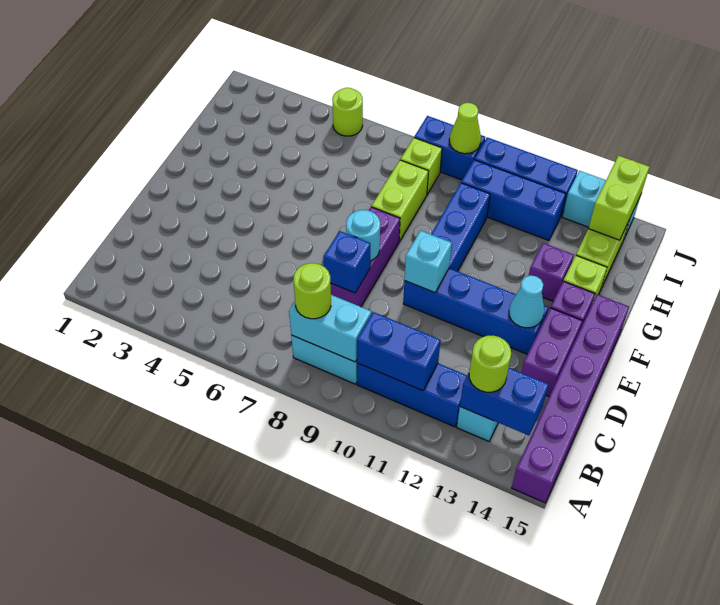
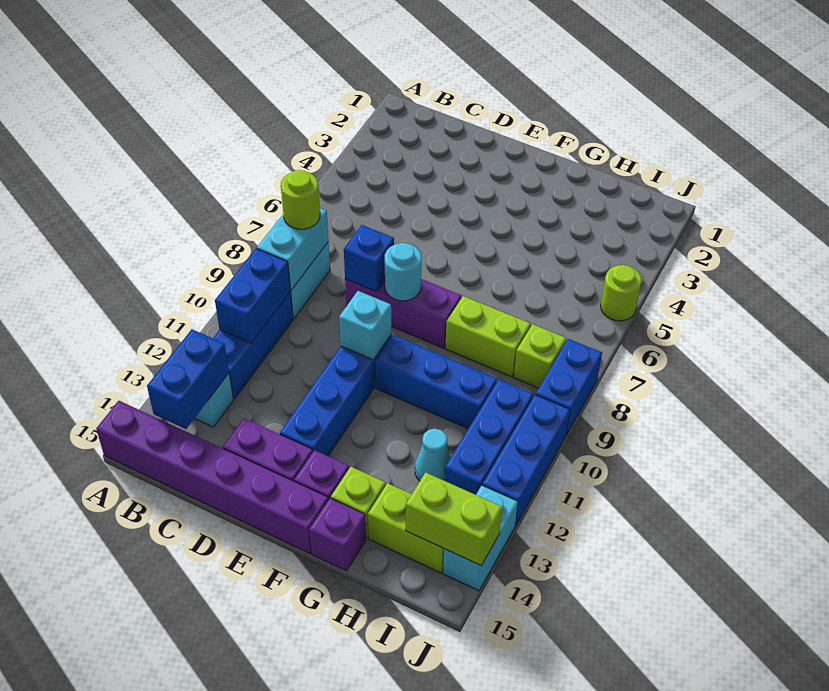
lime round brick B13 level 3 -> none
cyan cone E13 level 2 -> cyan cone H12 level 1
purple brick G13 level 1 -> purple brick G15 level 1
lime cone J9 level 2 -> none

